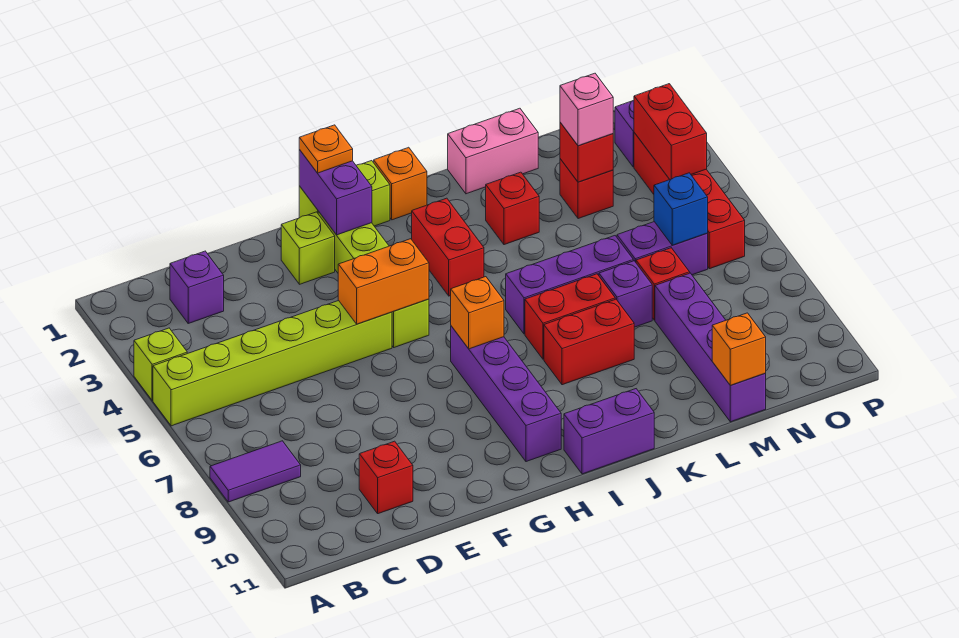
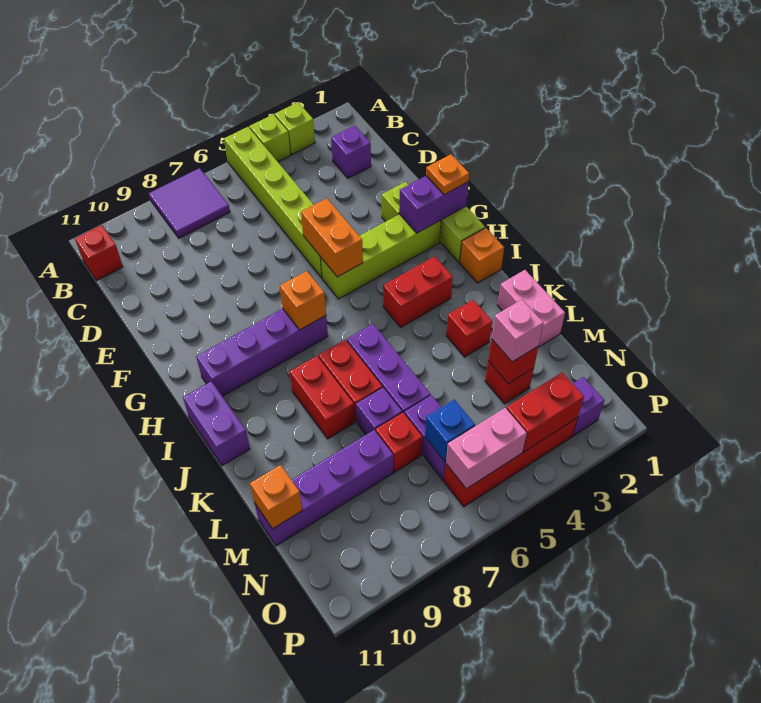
none -> lime brick A3 level 1
purple tile A8:B8 level 1 -> purple tile A7:B8 level 1
red brick D10 level 1 -> red brick B11 level 1
none -> pink brick O5:O6 level 2

